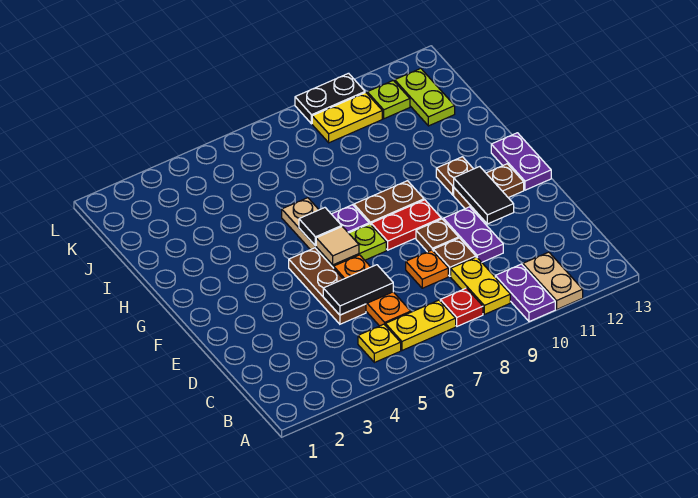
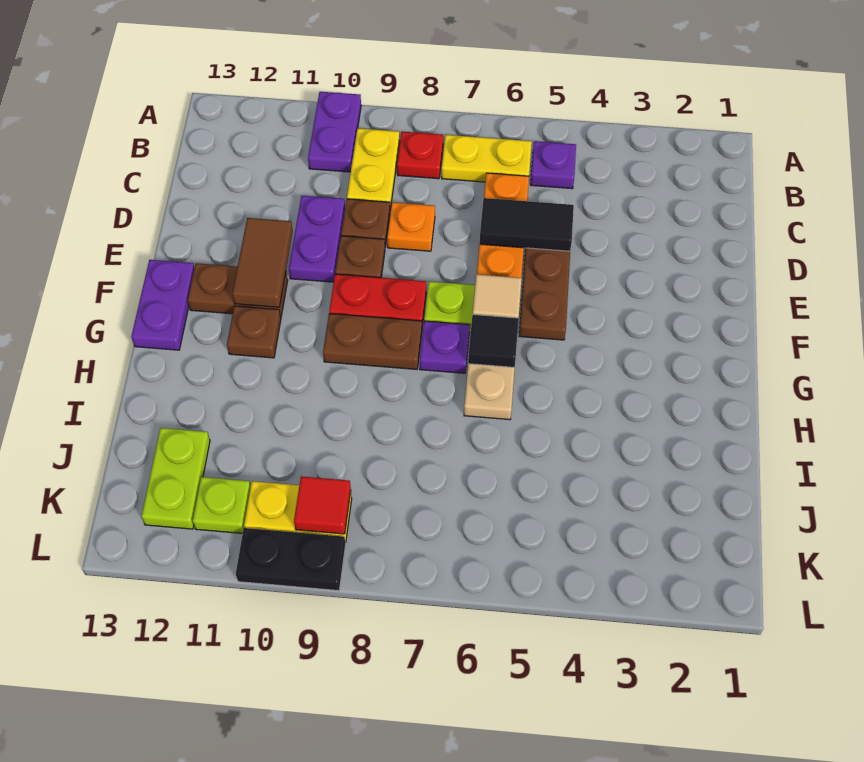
tan plate A11:B11 level 1 -> none
yellow plate B5 level 1 -> purple plate B5 level 1
black tile E11:F11 level 2 -> brown tile E11:F11 level 2
none -> red tile K9 level 2

